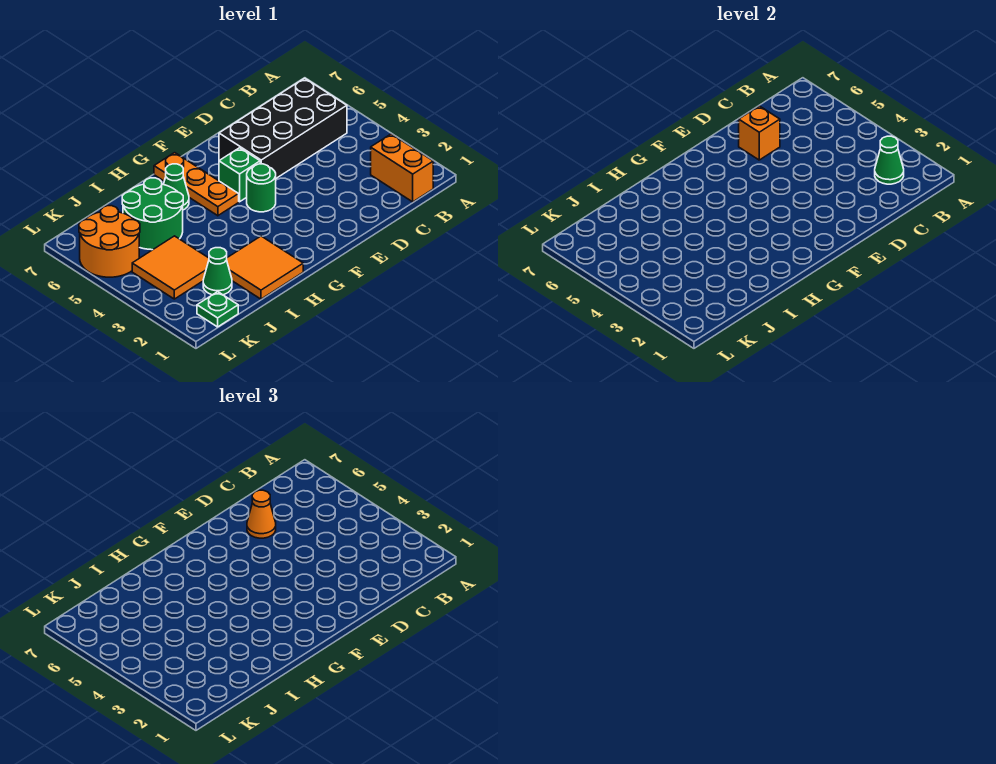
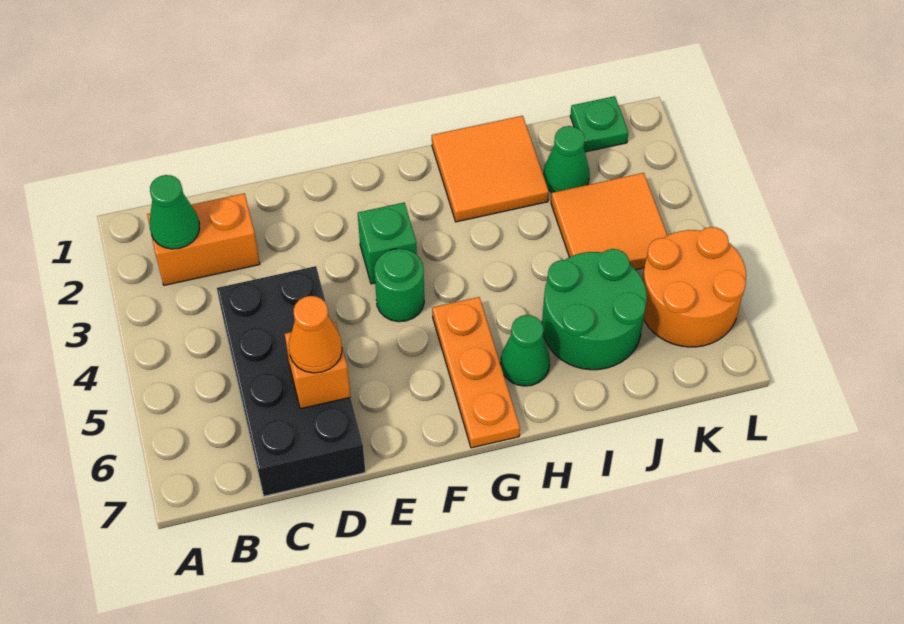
orange brick B1:B2 level 1 -> orange brick B2:C2 level 1
black brick B5:E6 level 1 -> black brick C4:D7 level 1
green brick F5 level 1 -> green brick F3 level 1

